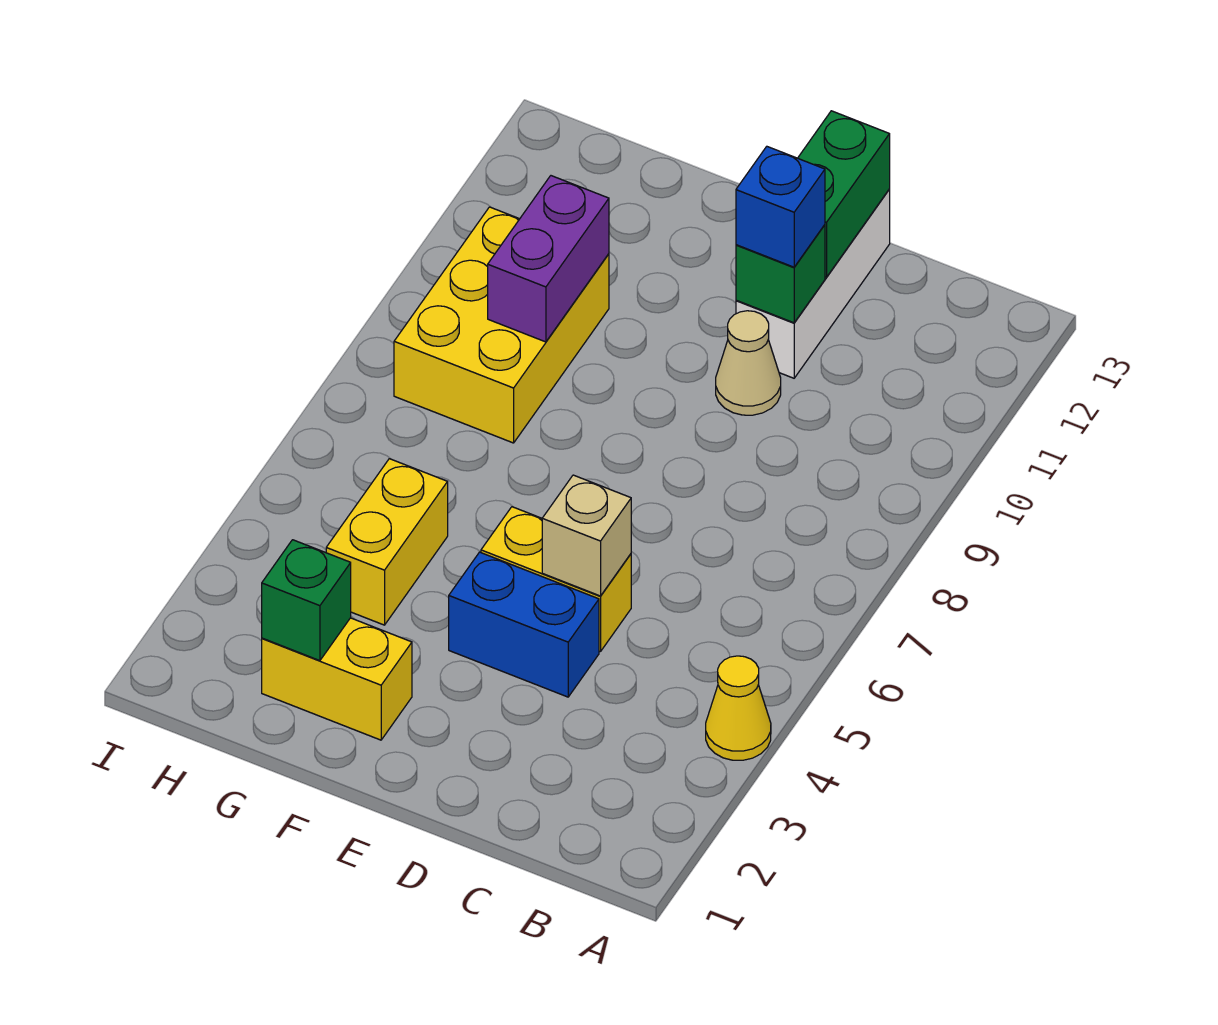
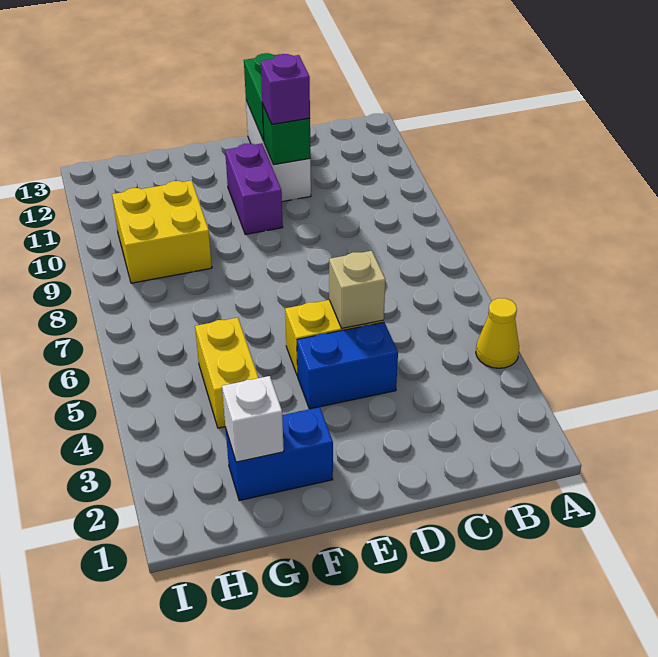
tan cone D10 level 1 -> none
blue brick D11 level 3 -> purple brick D11 level 3
yellow brick F2:G2 level 1 -> blue brick F2:G2 level 1
green brick G2 level 2 -> white brick G2 level 2
yellow brick G8:H10 level 1 -> yellow brick G9:H10 level 1
purple brick G9:G10 level 2 -> purple brick E10:E11 level 1

